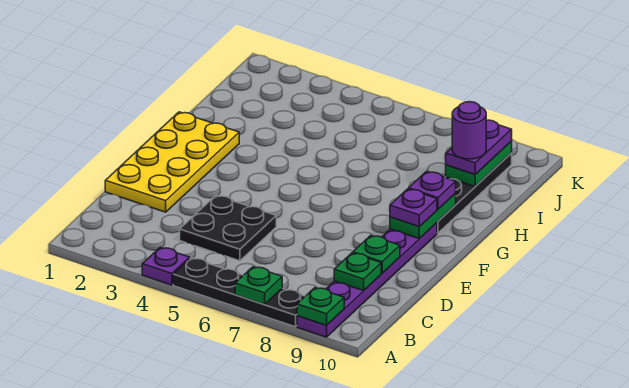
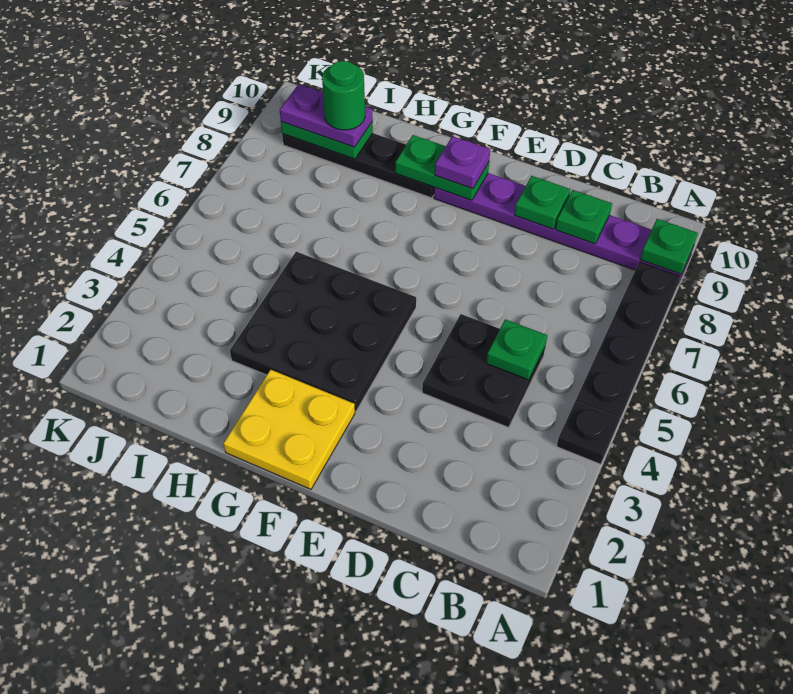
purple plate A4 level 1 -> black plate A4 level 1
green plate A7 level 2 -> green plate C5 level 2
yellow plate D1:G2 level 1 -> yellow plate F1:G2 level 1
none -> black plate F3:H5 level 1
purple plate G9 level 3 -> none
purple round brick I9 level 4 -> green round brick I9 level 4

